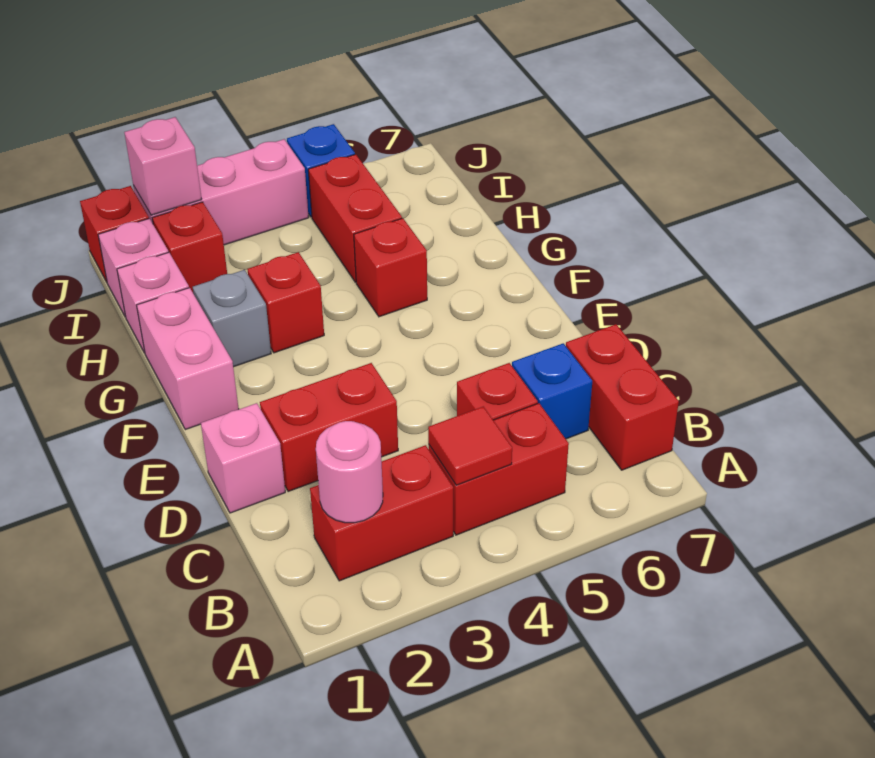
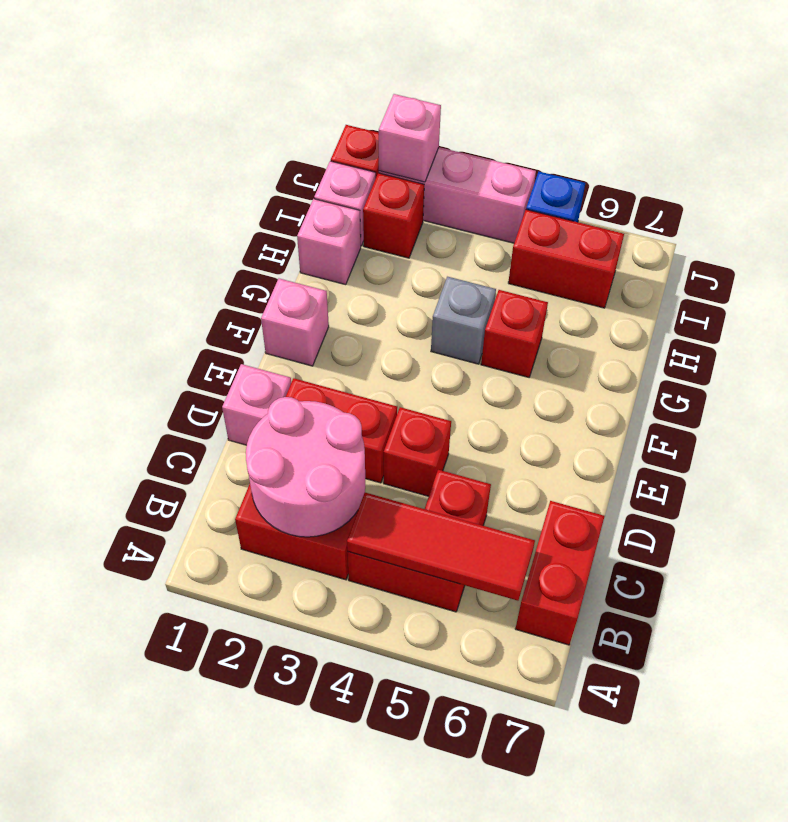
pink round brick B2 level 2 -> pink round brick B2:C3 level 2
red tile B4 level 2 -> red tile B4:B6 level 2
blue brick C6 level 1 -> none
pink brick F1:G1 level 1 -> pink brick F1 level 1
grey brick G2 level 1 -> grey brick G4 level 1
red brick G3 level 1 -> red brick D4 level 1
red brick H5:I5 level 1 -> red brick I5:I6 level 1

